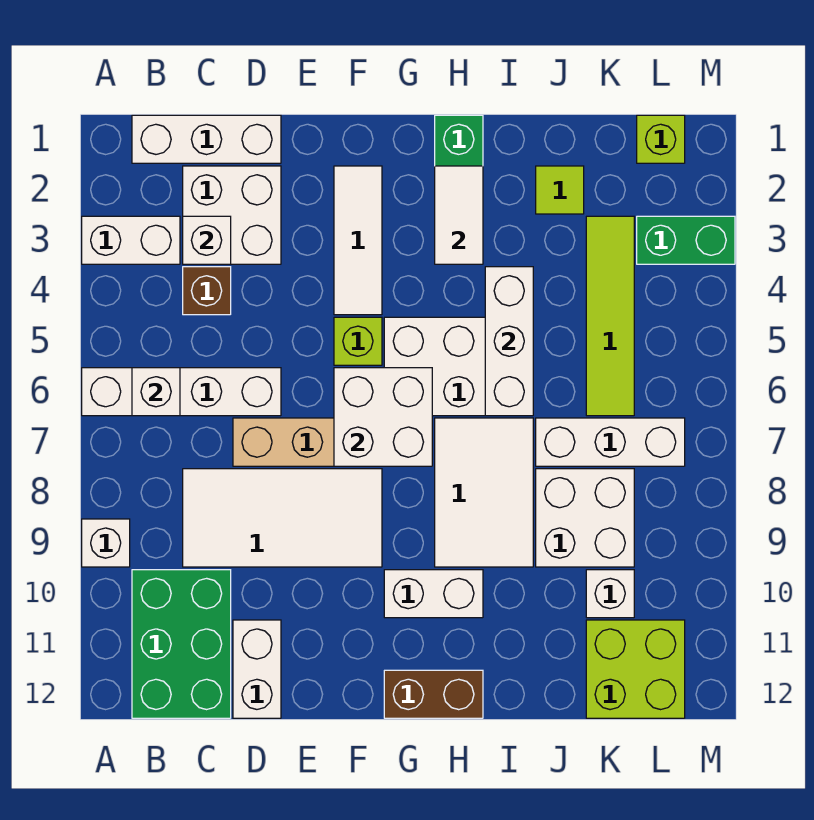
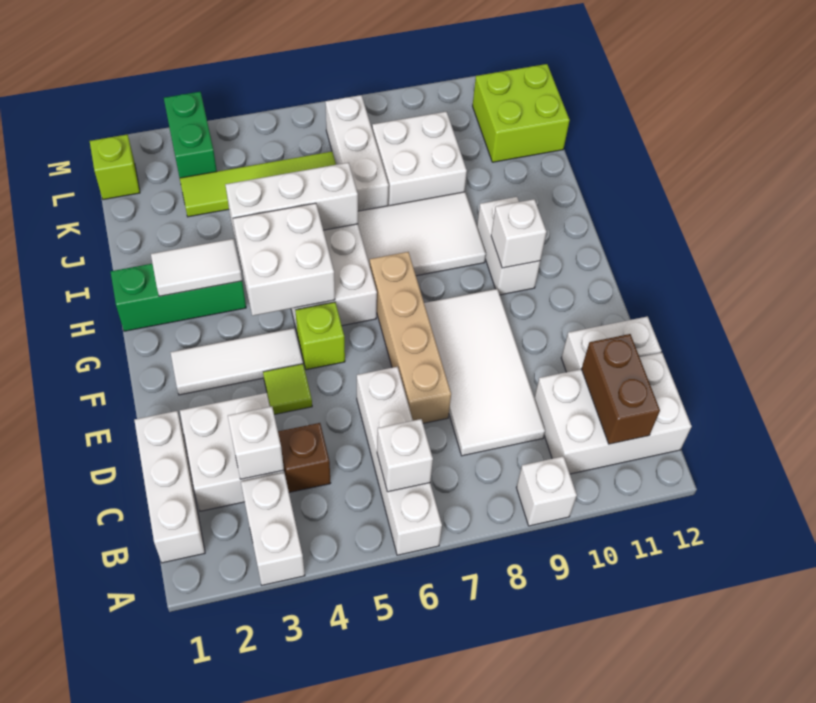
green brick B10:C12 level 1 -> white brick B10:C12 level 1
white brick F6:G7 level 2 -> white brick G4:H5 level 2
brown brick G12:H12 level 1 -> brown brick B11:C11 level 2
lime tile J2 level 1 -> lime tile E4 level 1
white brick K10 level 1 -> white brick G10 level 2

